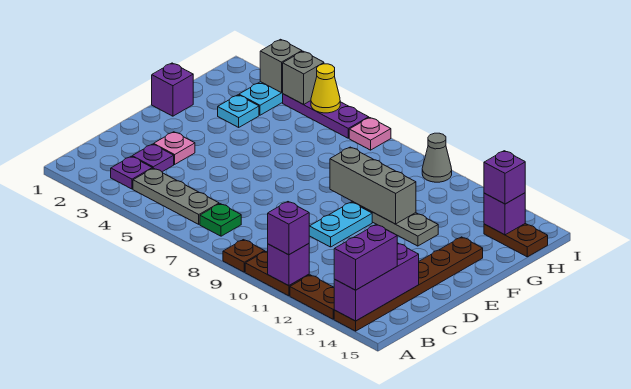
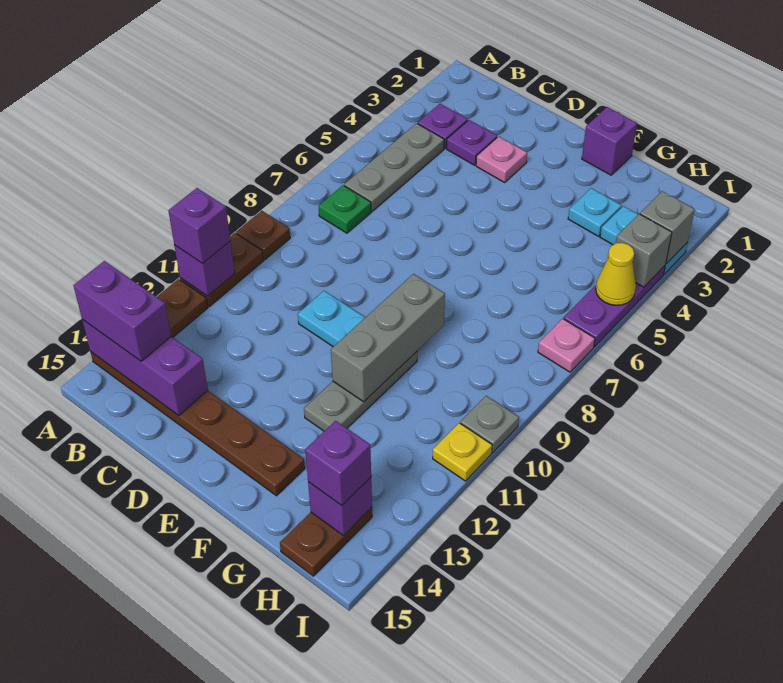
grey cone I10 level 1 -> grey plate I10 level 1
none -> yellow plate I11 level 1

